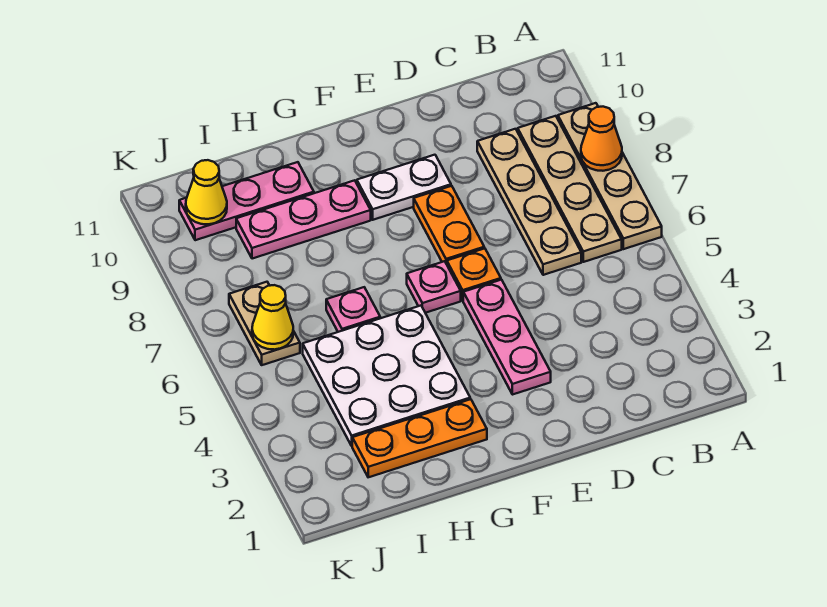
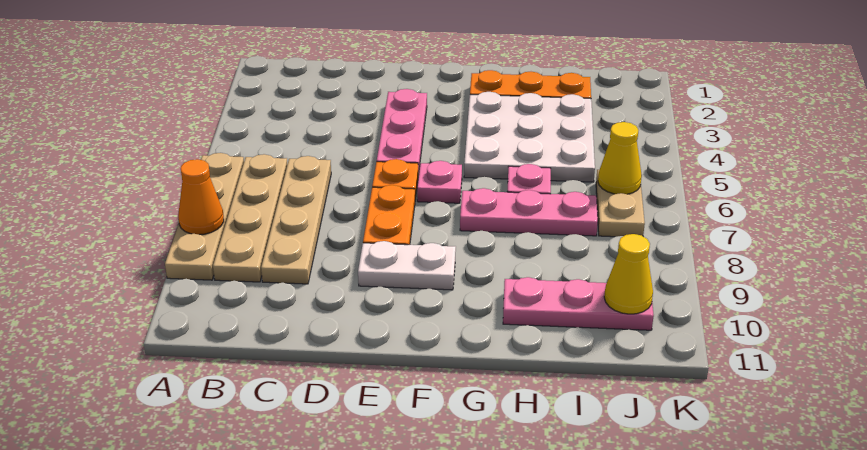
pink plate G9:I9 level 1 -> pink plate G7:I7 level 1

